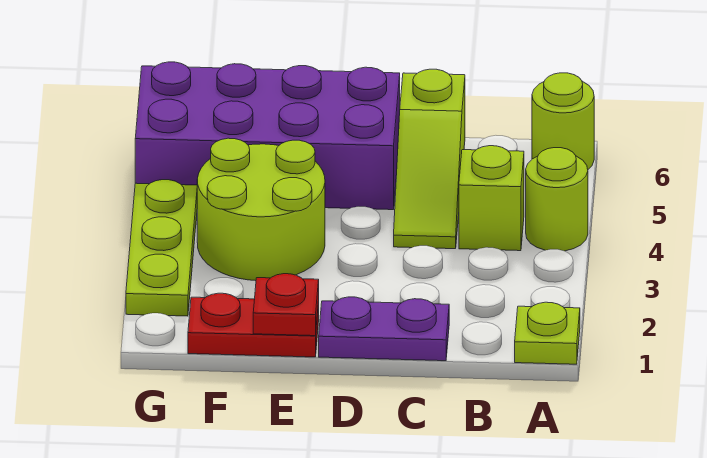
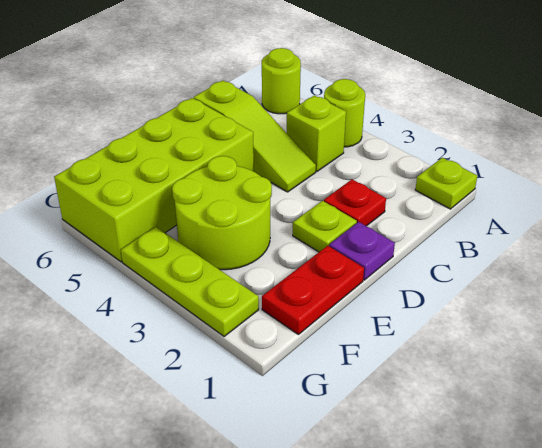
purple plate C1:D1 level 1 -> purple plate D1 level 1
none -> lime plate D2 level 1
purple brick D5:G6 level 1 -> lime brick D5:G6 level 1
red plate E1 level 2 -> red plate C2 level 1

